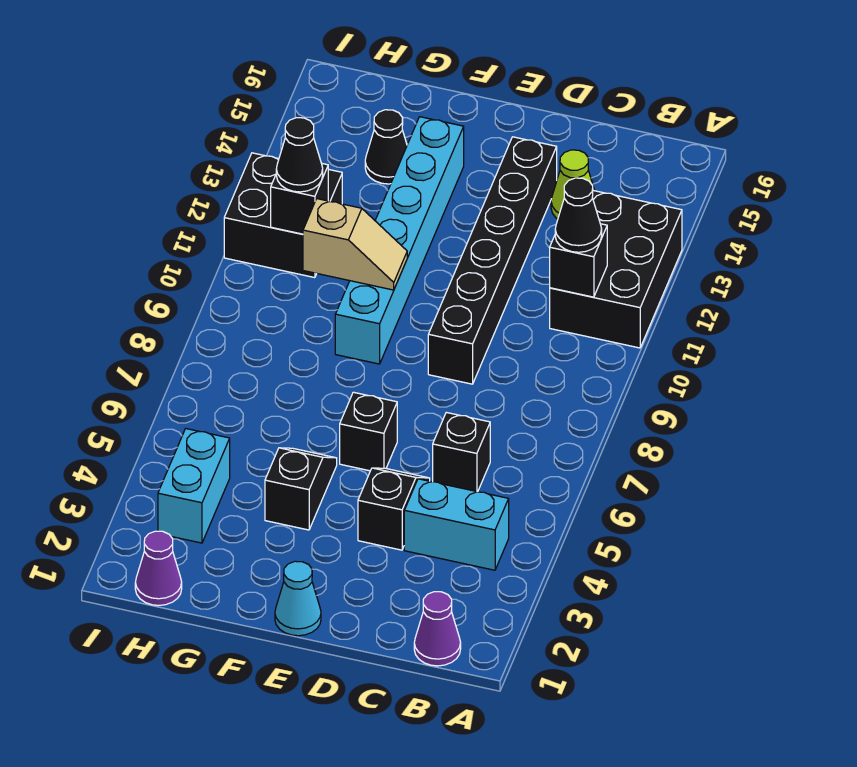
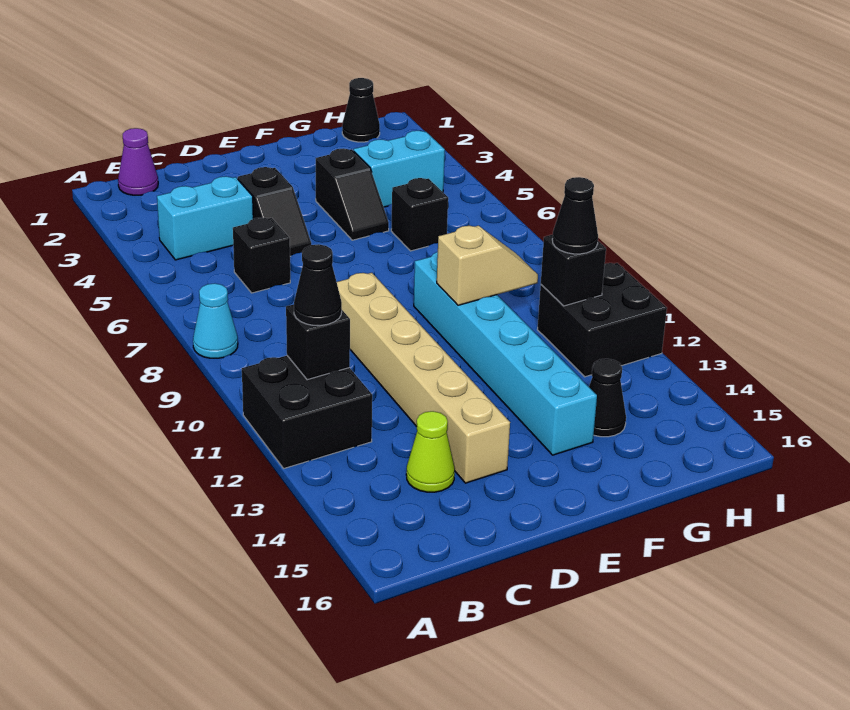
black brick A11:B13 level 1 -> black brick A11:B12 level 1
black brick D9:D14 level 1 -> tan brick D9:D14 level 1
cyan cone E1 level 1 -> cyan cone A8 level 1
black brick E6 level 1 -> black brick G6 level 1
tan slope F10:G10 level 2 top G -> tan slope F10:G10 level 2 top F
purple cone H1 level 1 -> black cone H1 level 1
cyan brick H3:H4 level 1 -> cyan brick G4:H4 level 1

